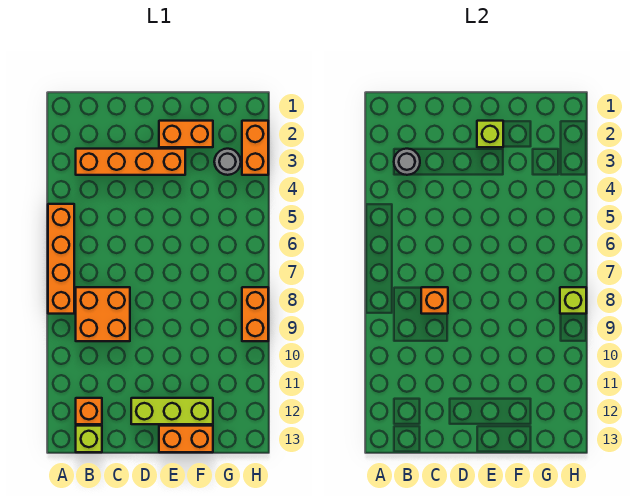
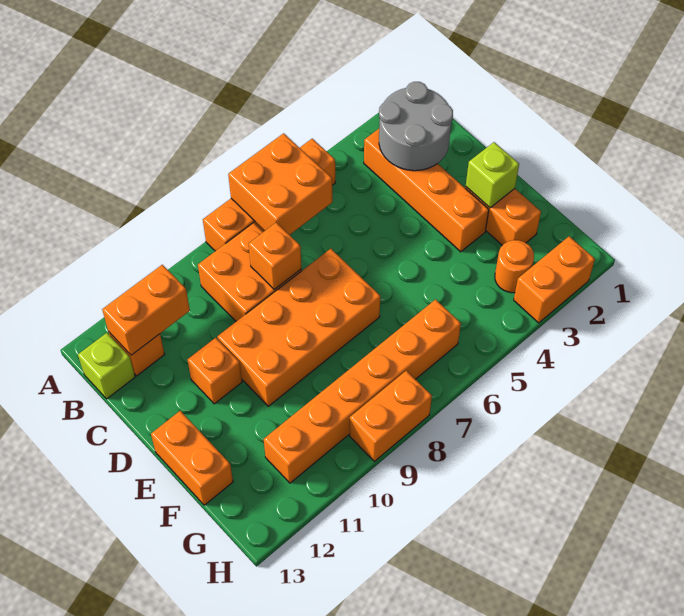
none -> orange brick A6:B7 level 2
grey round brick B3 level 2 -> grey round brick B2:C3 level 2
none -> orange brick B11:B12 level 2
none -> orange brick D7:E10 level 1
none -> orange brick D11 level 1
lime brick D12:F12 level 1 -> none
grey round brick G3 level 1 -> orange round brick G3 level 1
none -> orange brick G6:G11 level 1
lime brick H8 level 2 -> none

